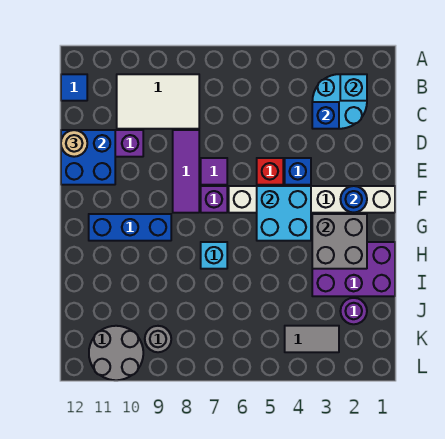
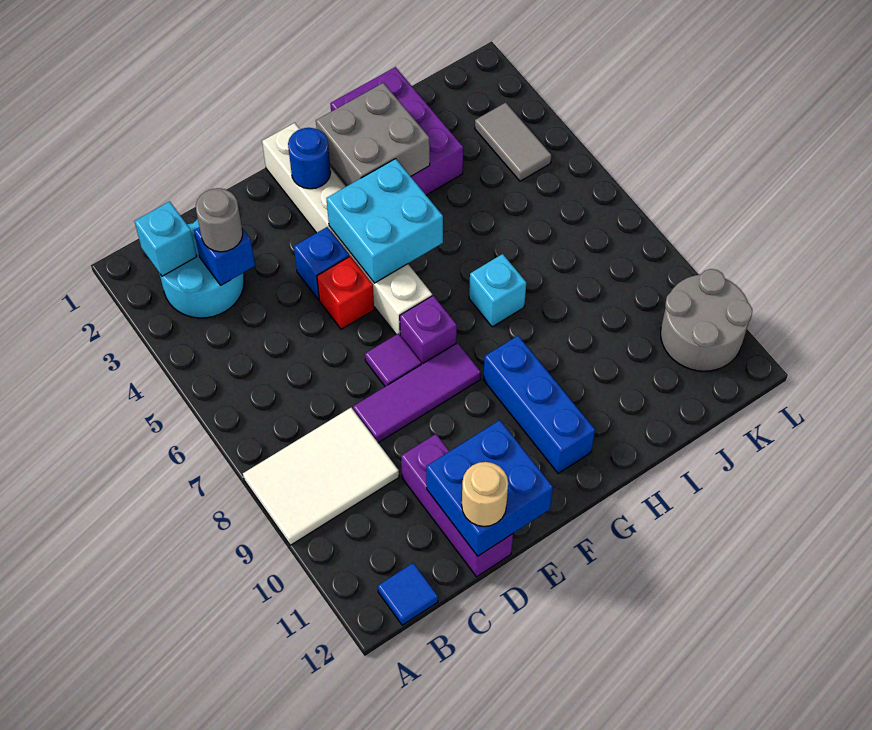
white tile B8:C10 level 1 -> white tile A8:C9 level 1
purple round brick J2 level 1 -> none
grey round brick K9 level 1 -> grey round brick C3 level 3

